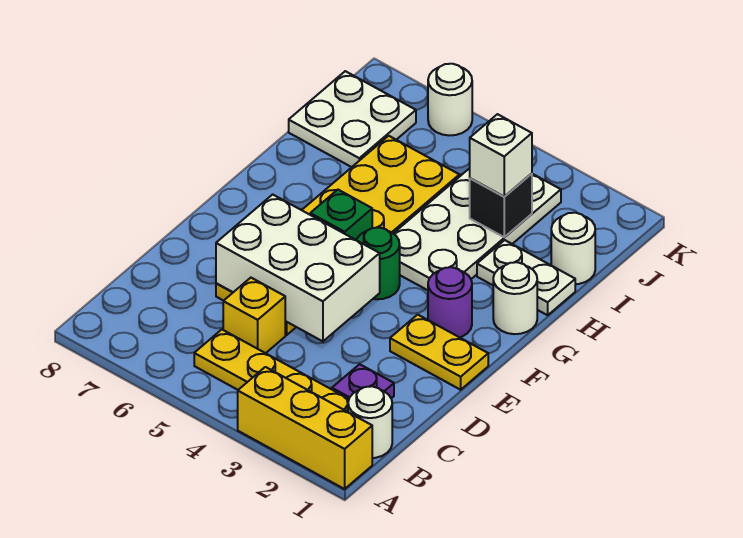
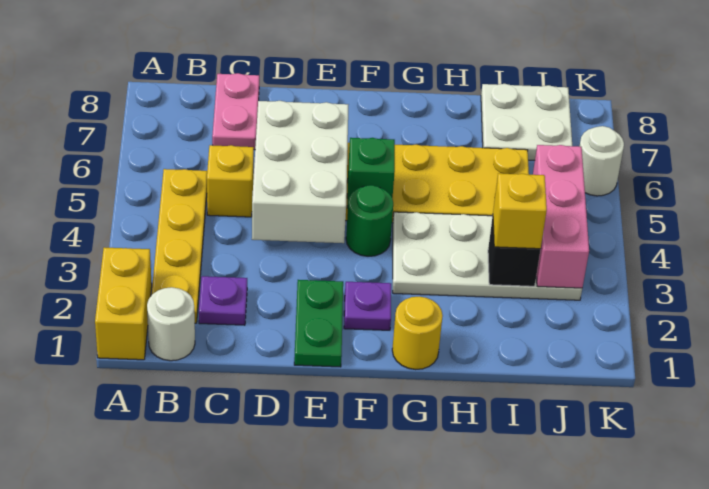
yellow brick A1:A3 level 1 -> yellow brick A1:A2 level 1
none -> pink plate C7:C8 level 1
yellow plate E1:E2 level 1 -> green plate E1:E2 level 1
purple round brick F2 level 1 -> purple plate F2 level 1
white round brick G1 level 1 -> yellow round brick G1 level 1
white plate H1:H2 level 1 -> none
white round brick I1 level 1 -> none
white brick I3 level 3 -> yellow brick I3 level 3
none -> pink brick J3:J5 level 2

